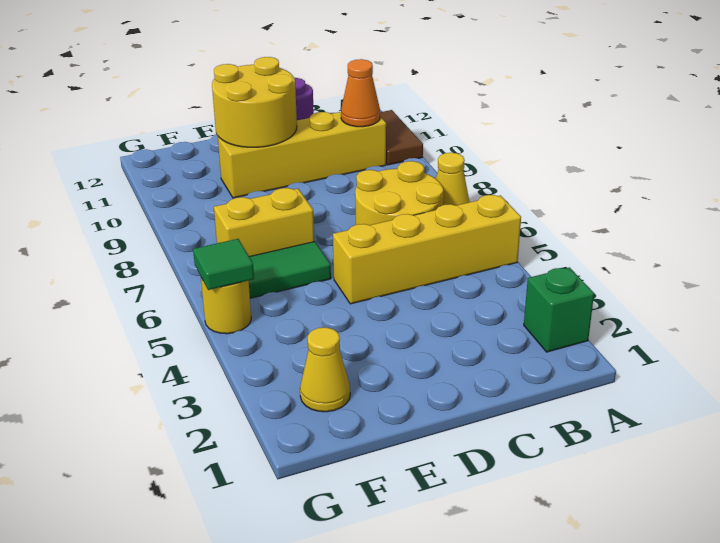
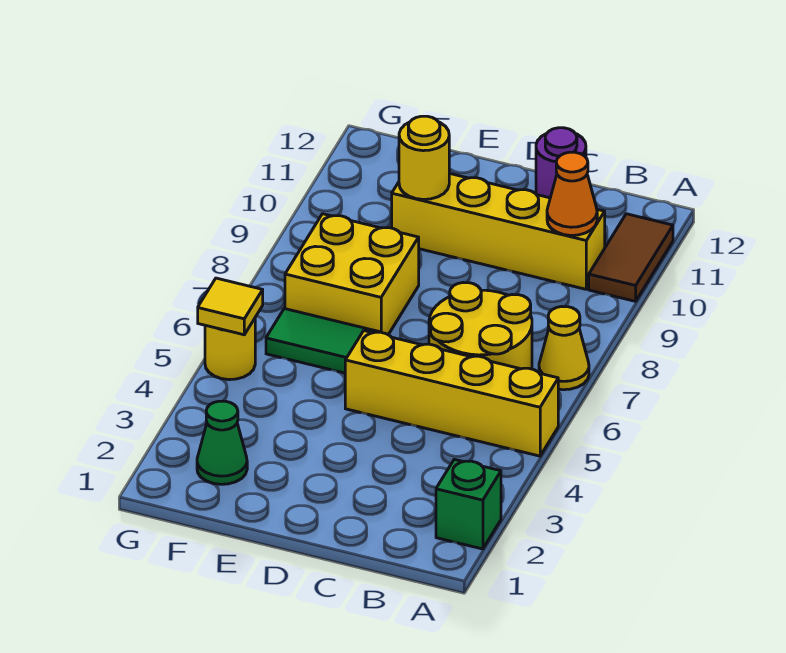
yellow round brick D10:E11 level 2 -> yellow round brick E10 level 2
yellow brick E7:F7 level 1 -> yellow brick E7:F8 level 1
yellow cone F2 level 1 -> green cone F2 level 1
green tile G5 level 2 -> yellow tile G5 level 2

